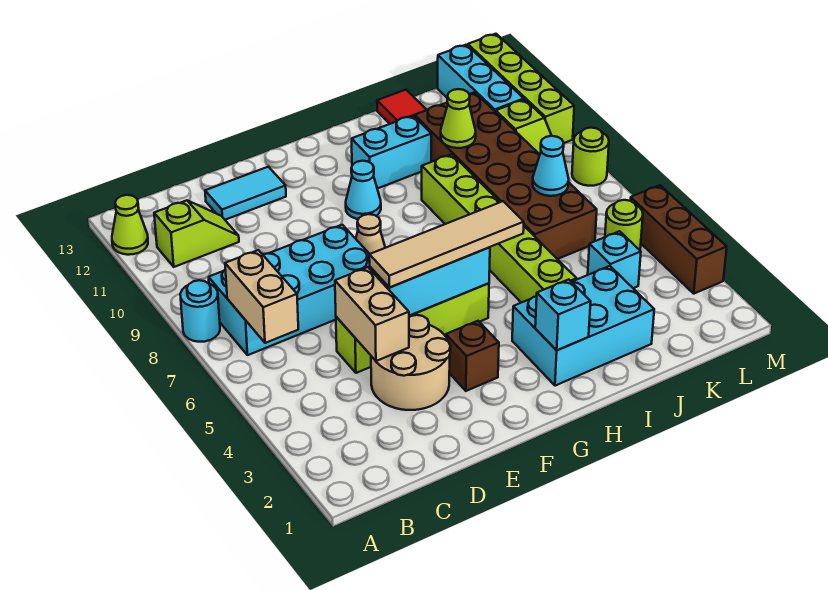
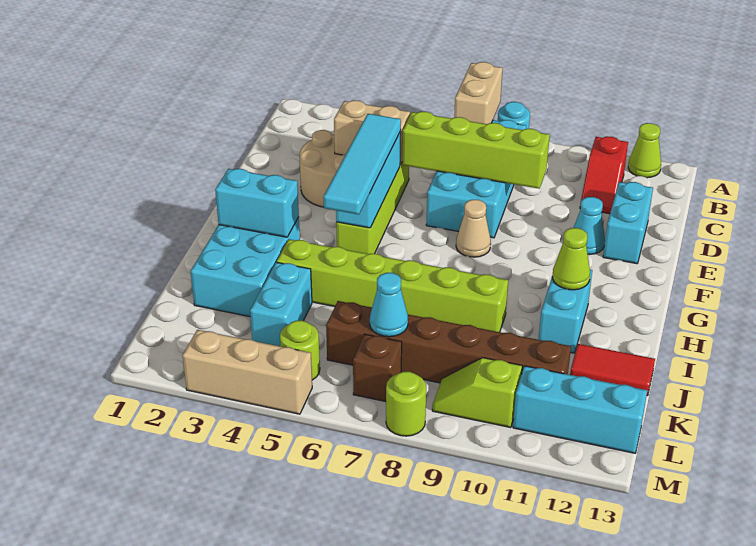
tan brick B6:B7 level 2 -> tan brick A7:B7 level 2
lime slope B11:C11 level 1 top B -> red slope B11:C11 level 1 top B
cyan tile D12:E12 level 1 -> cyan brick D12:E12 level 1
tan tile E5:H5 level 3 -> cyan tile E5:H5 level 3
brown brick F3 level 1 -> brown brick L7 level 1
cyan cone G10 level 1 -> cyan cone E11 level 1
cyan brick H2 level 2 -> cyan brick H2:H3 level 2
brown brick J6:K11 level 1 -> brown brick K6:K11 level 1
lime cone J10 level 2 -> lime cone H11 level 2
cyan brick K4 level 1 -> cyan brick J4:K4 level 1
brown brick M3:M5 level 1 -> tan brick M3:M5 level 1
lime brick M10:M13 level 1 -> lime brick D6:D9 level 2

